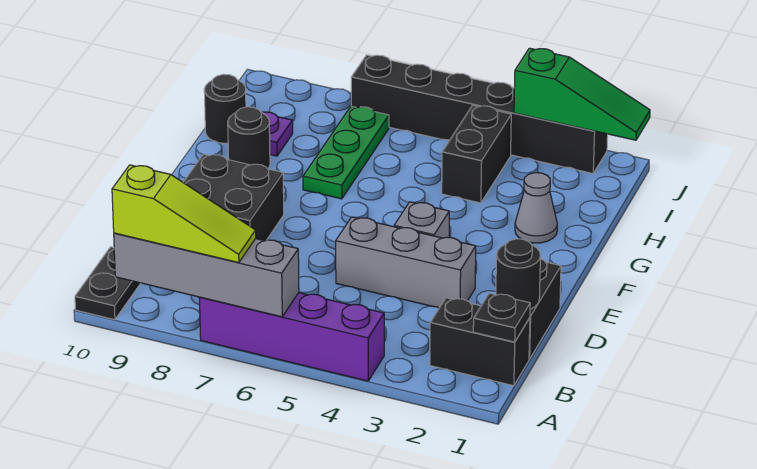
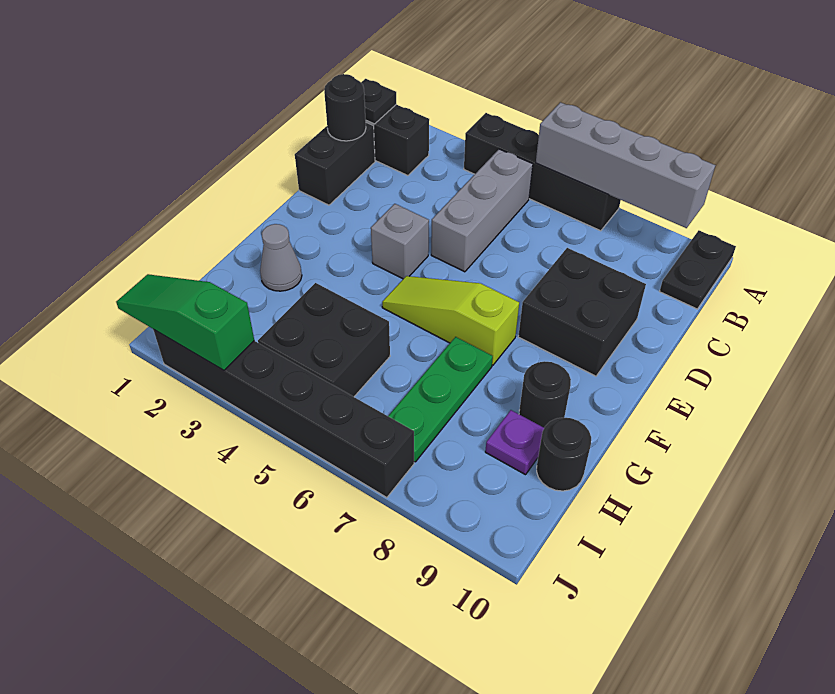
purple brick A4:A7 level 1 -> black brick A4:A7 level 1
lime slope A7:A9 level 3 top 9 -> lime slope F5:F7 level 1 top 7
grey brick D3:D5 level 1 -> grey brick B5:D5 level 1
black brick H4:I4 level 1 -> black brick H4:I5 level 1

